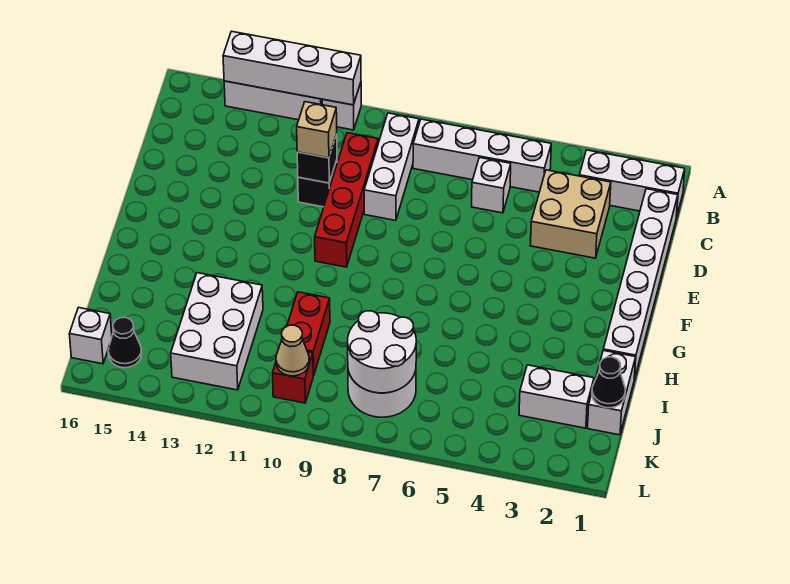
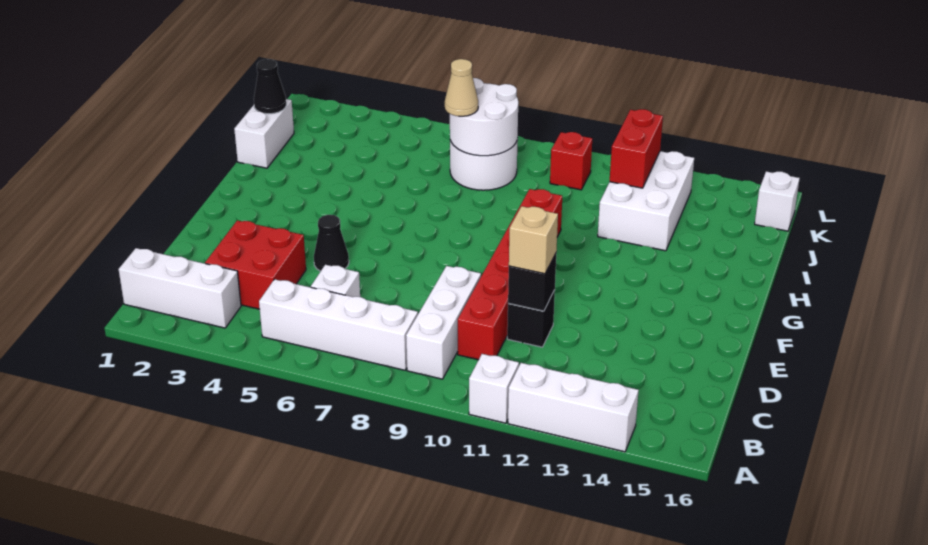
white brick A11:A14 level 2 -> none
white brick C1:H1 level 1 -> none
tan brick C3:D4 level 1 -> red brick C3:D4 level 1
red brick C10:F10 level 1 -> red brick C10:H10 level 1
red brick I10:J10 level 1 -> red brick J12:K12 level 2
white brick J2:J3 level 1 -> none
tan cone K10 level 2 -> tan cone J7 level 3
black cone K15 level 1 -> black cone E5 level 1

